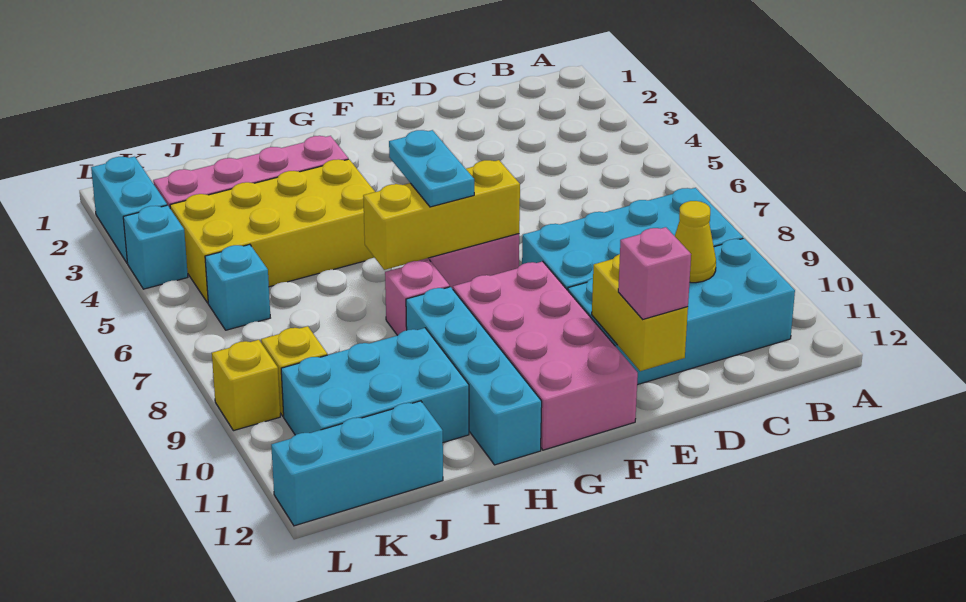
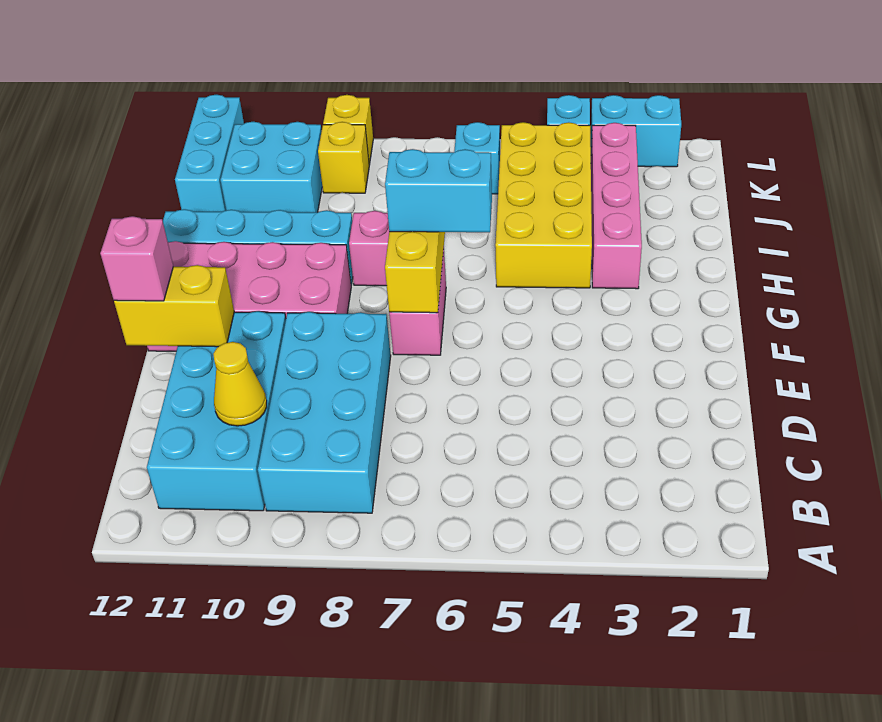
cyan plate G6:G7 level 3 -> cyan brick G6:G7 level 3
cyan brick I10:K11 level 1 -> cyan brick J10:K11 level 1

